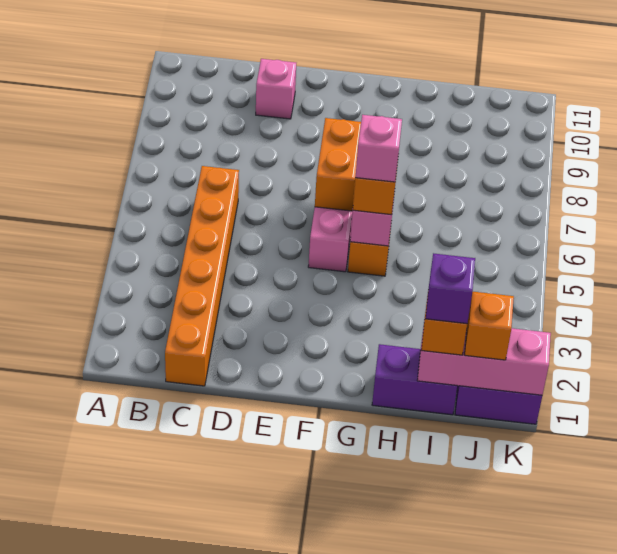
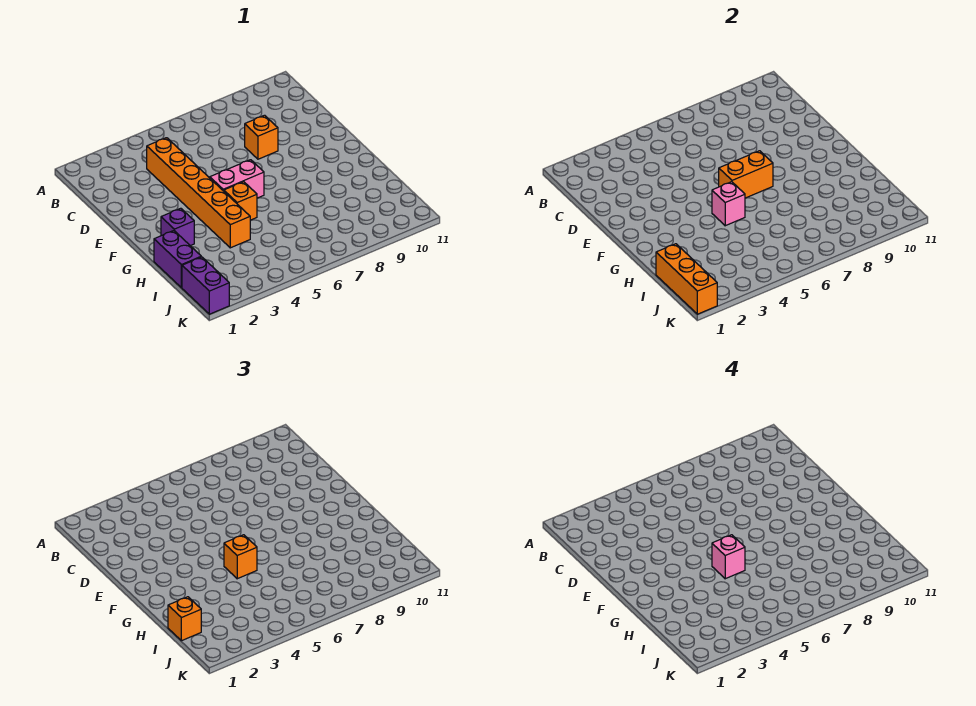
orange brick C1:C6 level 1 -> orange brick C4:H4 level 1
pink brick D10 level 1 -> none
pink brick I1:K1 level 2 -> orange brick I1:K1 level 2
purple brick I1 level 4 -> purple brick G2 level 1
orange brick J1 level 3 -> orange brick D8 level 1

